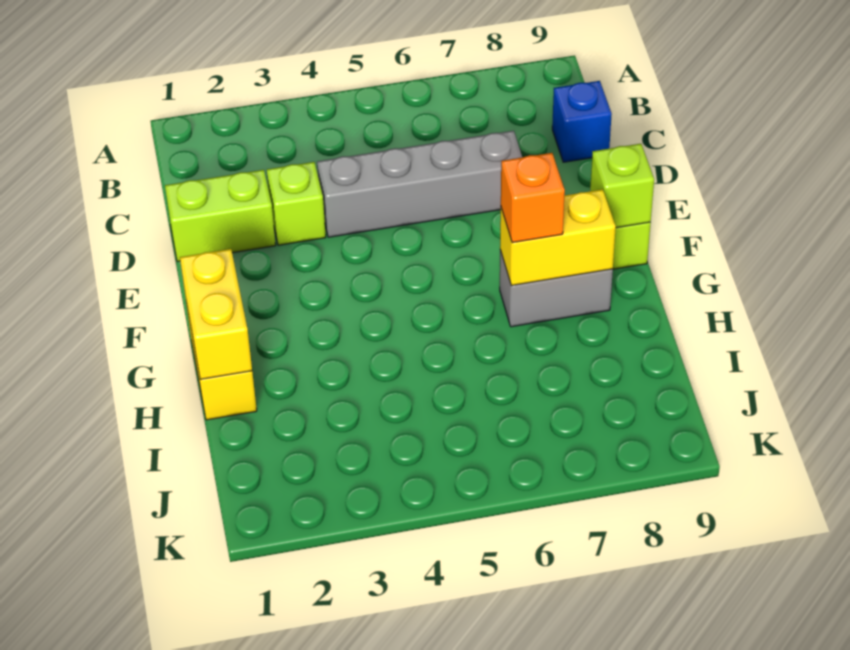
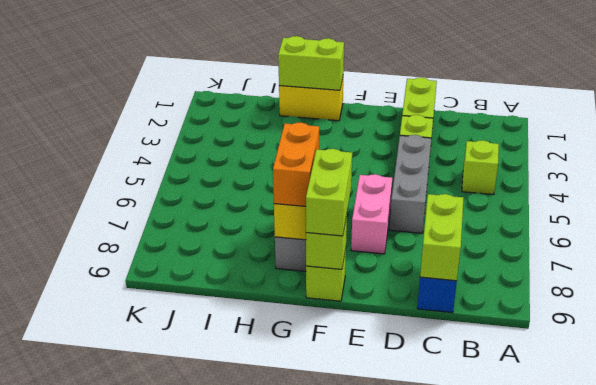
none -> lime brick B4 level 1
none -> lime brick C8:C9 level 2
grey brick D4:D7 level 1 -> grey brick D4:D6 level 1
none -> pink brick E6:E7 level 1
none -> lime brick F8:F9 level 3
yellow brick G1:H1 level 2 -> lime brick G1:H1 level 2
orange brick G7 level 3 -> orange brick G7:G8 level 3

